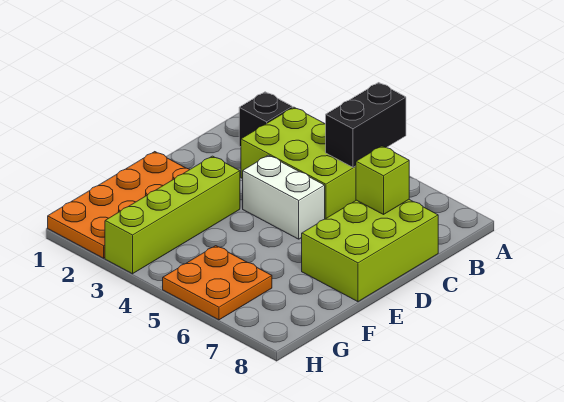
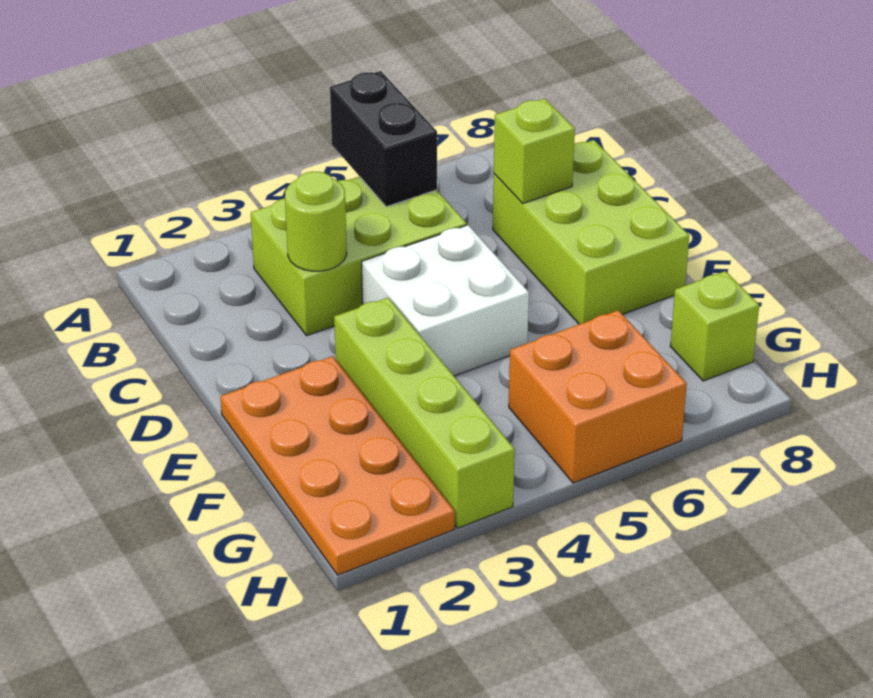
black brick B2 level 1 -> none
none -> lime round brick C3 level 2
white brick D4:D5 level 1 -> white brick D4:E5 level 1
orange plate G5:H6 level 1 -> orange brick G5:H6 level 1
none -> lime brick G8 level 1

